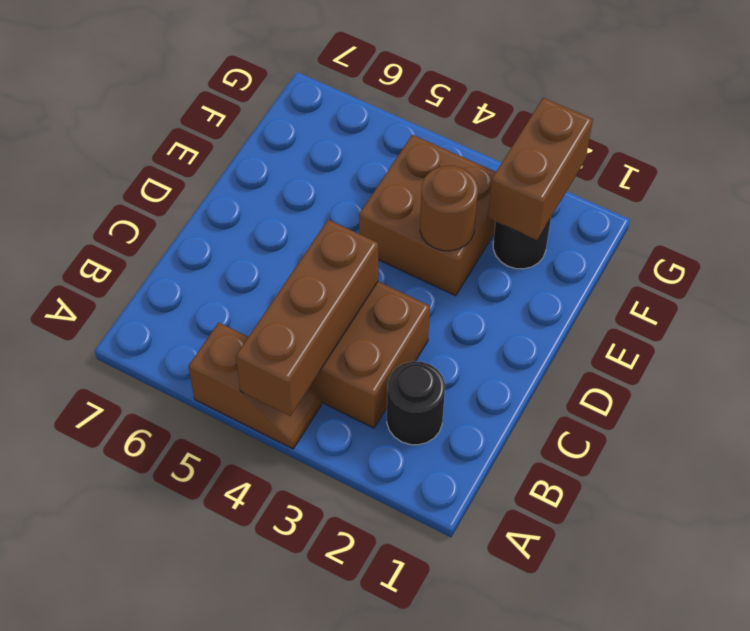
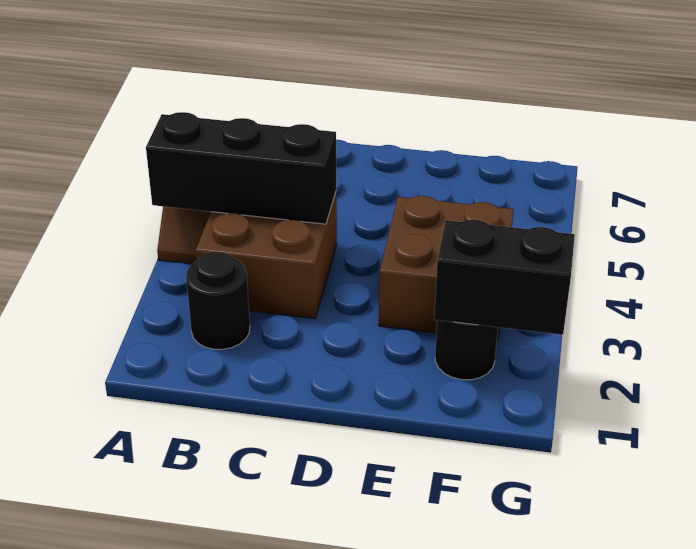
brown brick A4:C4 level 2 -> black brick A4:C4 level 2
brown round brick E3 level 2 -> none
brown brick F2:G2 level 2 -> black brick F2:G2 level 2

